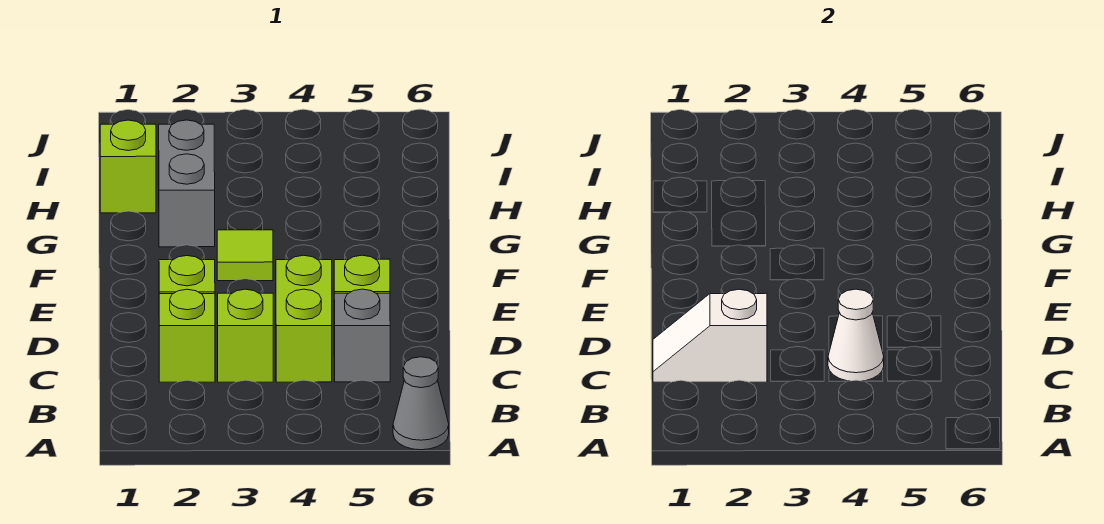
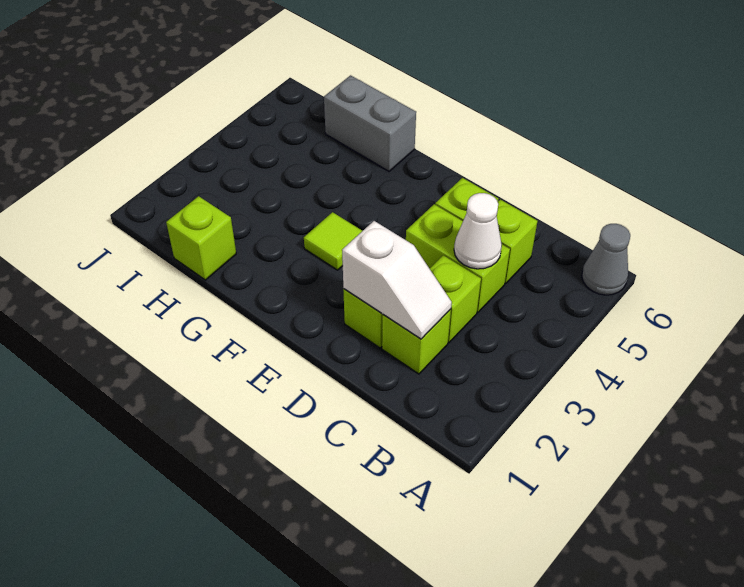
white slope C1:C2 level 2 top 2 -> white slope C2:D2 level 2 top D
grey brick C5 level 1 -> lime brick C5 level 1
grey brick G2:H2 level 1 -> grey brick G6:H6 level 1

